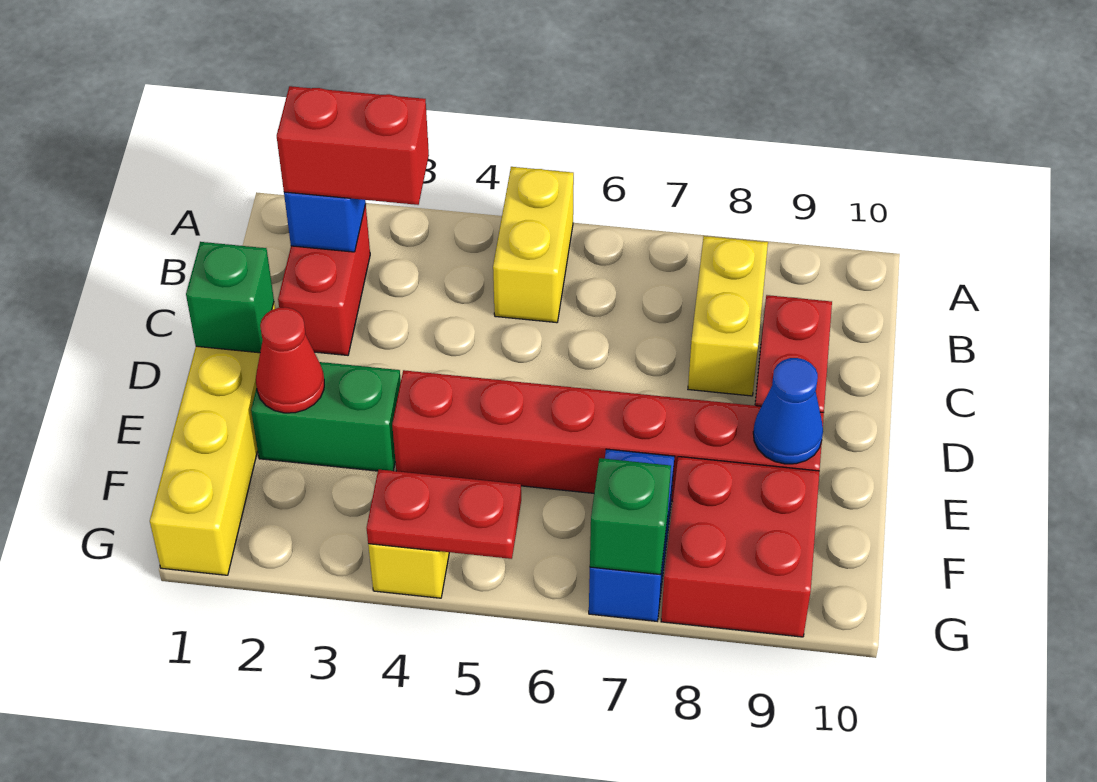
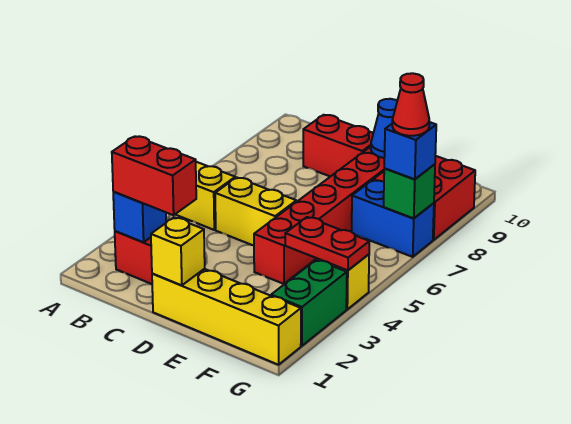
red brick B2:B3 level 3 -> red brick B2:C2 level 3
yellow brick B8:C8 level 1 -> yellow brick C5:D5 level 1
green brick D1 level 2 -> yellow brick D1 level 2
green brick E2:E3 level 1 -> green brick G2:G3 level 1
red cone E2 level 2 -> red cone G7 level 4
red plate G4:G5 level 2 -> red plate F4:G4 level 2
none -> blue brick G7 level 3

